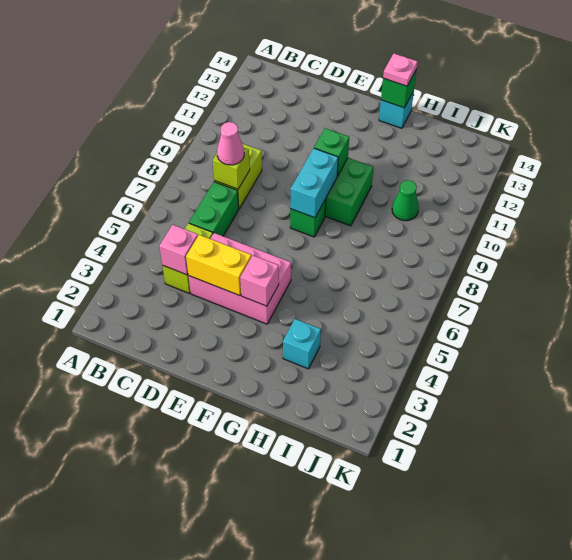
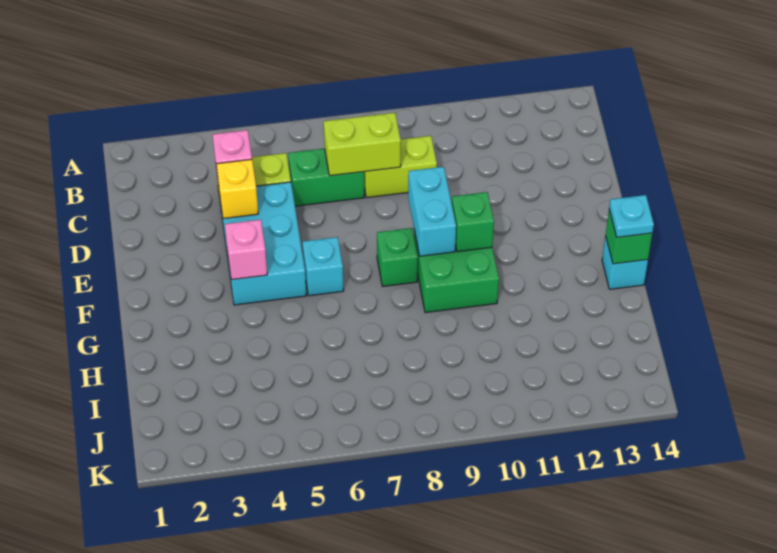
lime brick C8 level 2 -> lime brick C7:C8 level 2
pink cone C8 level 3 -> none
pink brick D4:F5 level 1 -> cyan brick D4:F5 level 1
yellow brick D4:E4 level 2 -> yellow brick D4 level 2
cyan brick F8:F9 level 2 -> cyan brick E9:F9 level 2
pink plate G14 level 3 -> cyan plate G14 level 3
cyan brick H3 level 1 -> cyan brick F6 level 1
green cone I10 level 1 -> none

